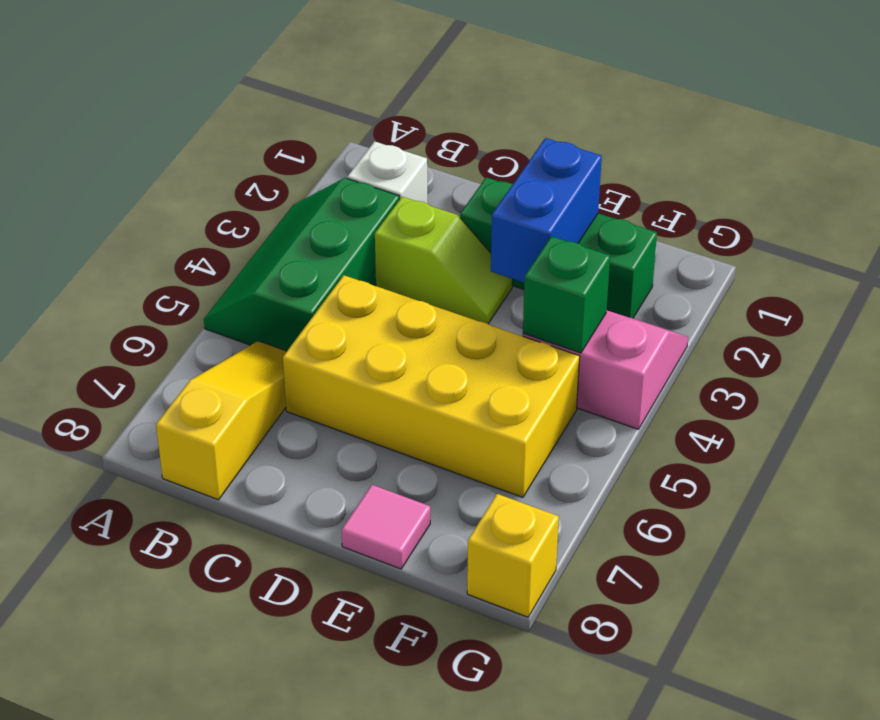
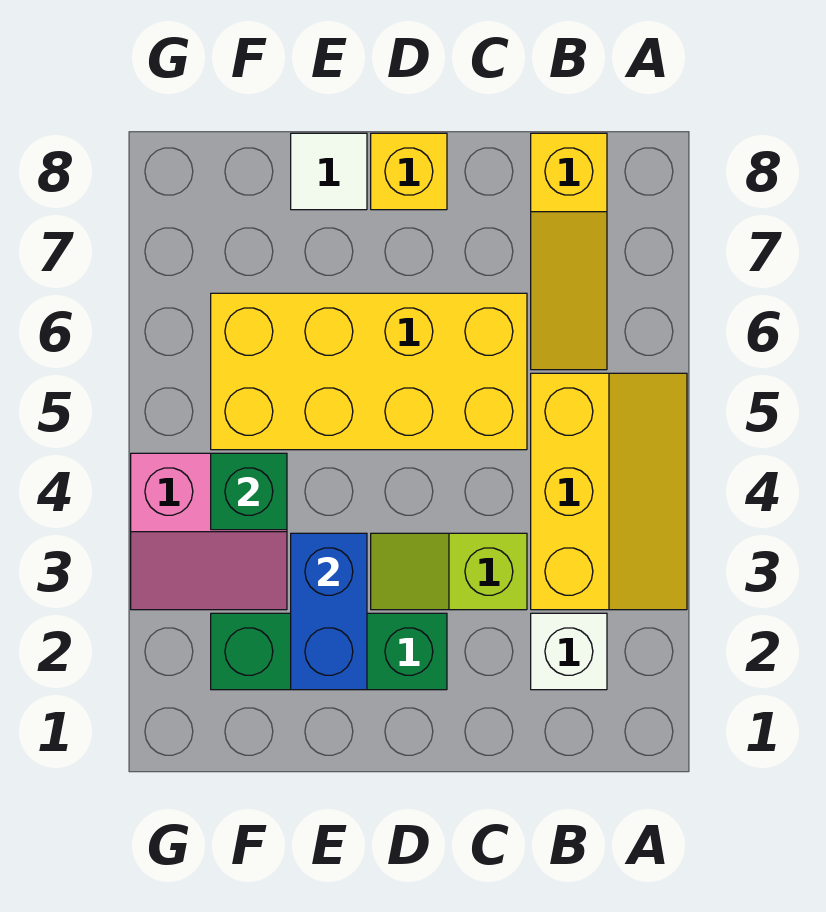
green slope A3:B5 level 1 top B -> yellow slope A3:B5 level 1 top B
pink tile E8 level 1 -> white tile E8 level 1
yellow brick G8 level 1 -> yellow brick D8 level 1

